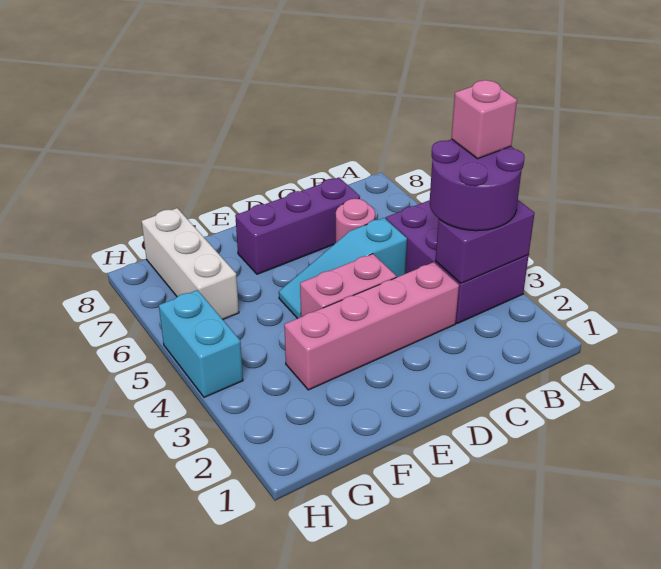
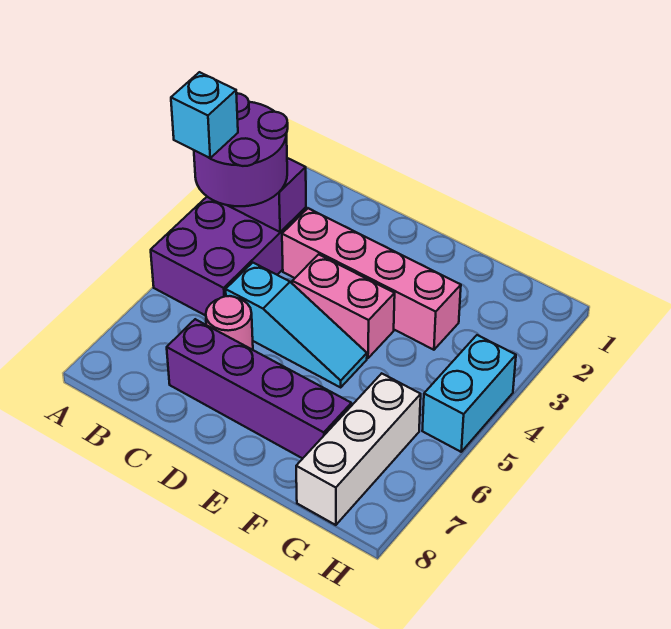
pink brick A4 level 4 -> cyan brick A4 level 4
purple brick C7:E7 level 1 -> purple brick C7:F7 level 1

